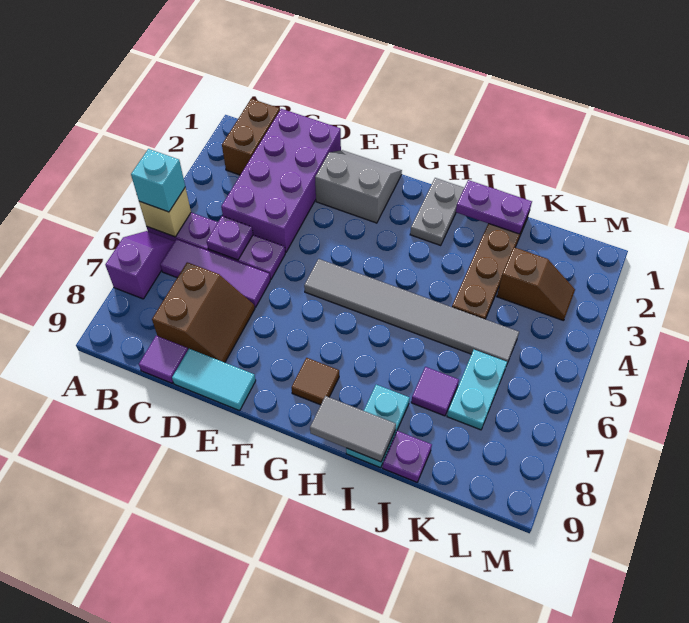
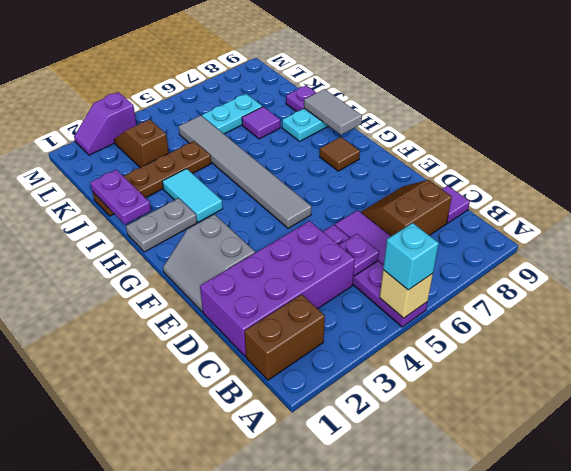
purple slope A6:A7 level 1 top 7 -> purple slope M2:M3 level 1 top 3
cyan tile D9:E9 level 1 -> cyan tile H3:I3 level 1

